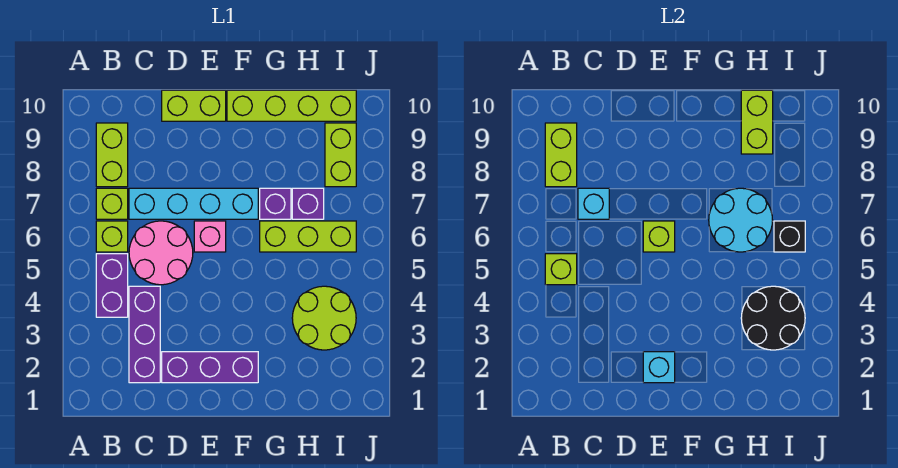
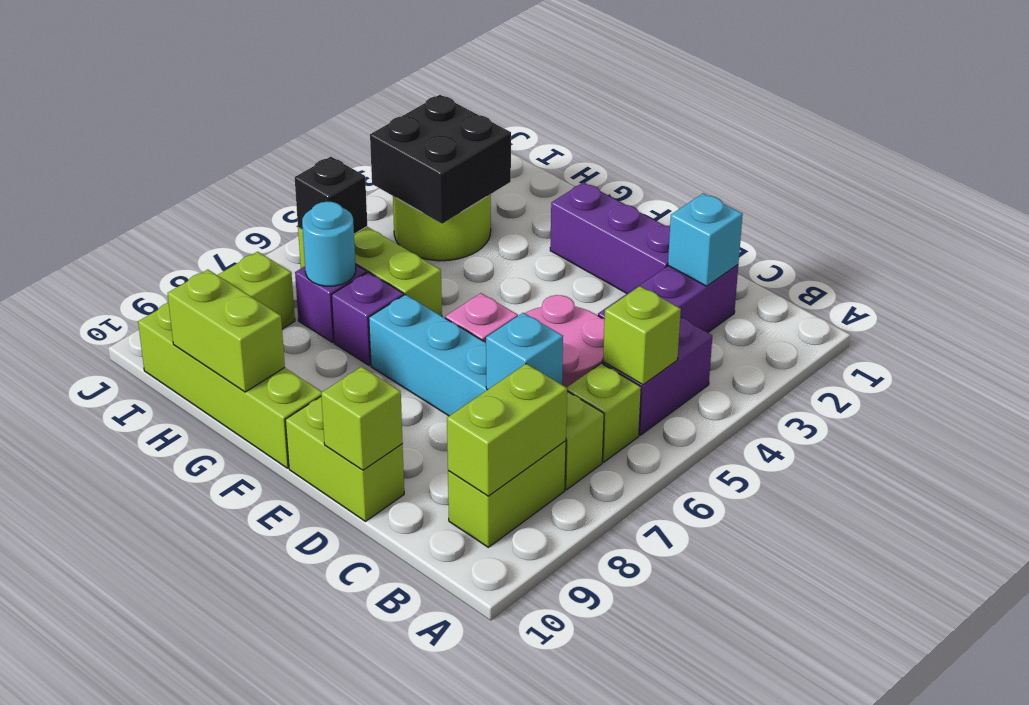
cyan brick E2 level 2 -> cyan brick C2 level 2
lime brick E6 level 2 -> lime brick D10 level 2
cyan round brick G6:H7 level 2 -> cyan round brick H7 level 2
black round brick H3:I4 level 2 -> black brick H3:I4 level 2
lime brick H9:H10 level 2 -> lime brick G10:H10 level 2

